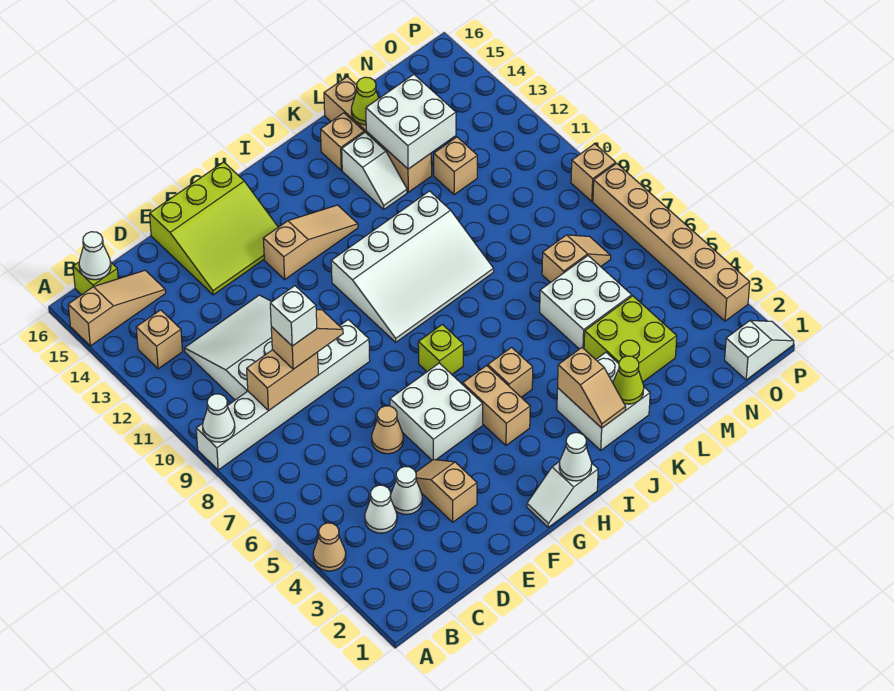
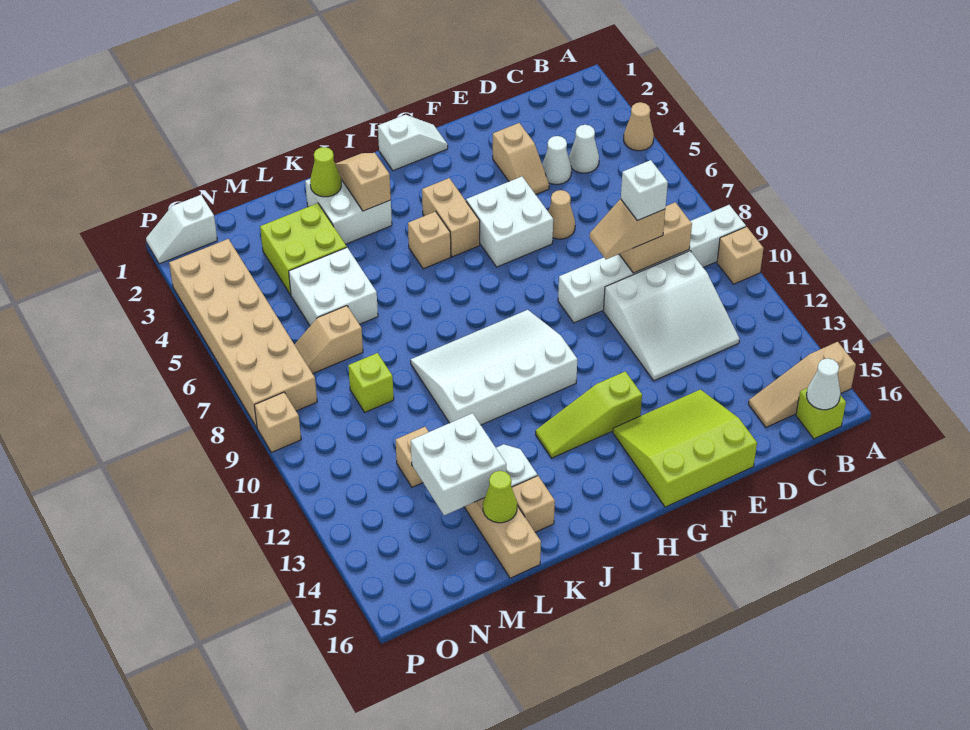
white cone A9 level 2 -> none
tan brick B13 level 1 -> tan brick A10 level 1
tan slope G13:I13 level 1 top G -> lime slope G13:I13 level 1 top G
white cone H1 level 2 -> none
lime brick H7 level 1 -> lime brick M9 level 1
tan brick P3:P8 level 1 -> tan brick O3:P8 level 1

